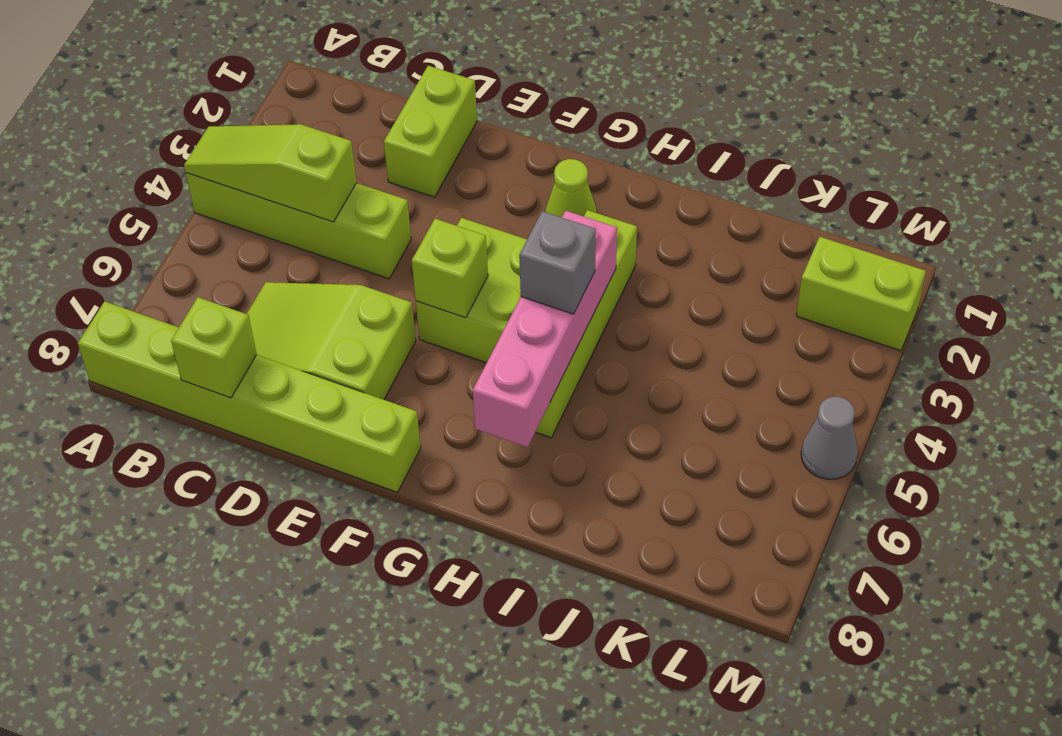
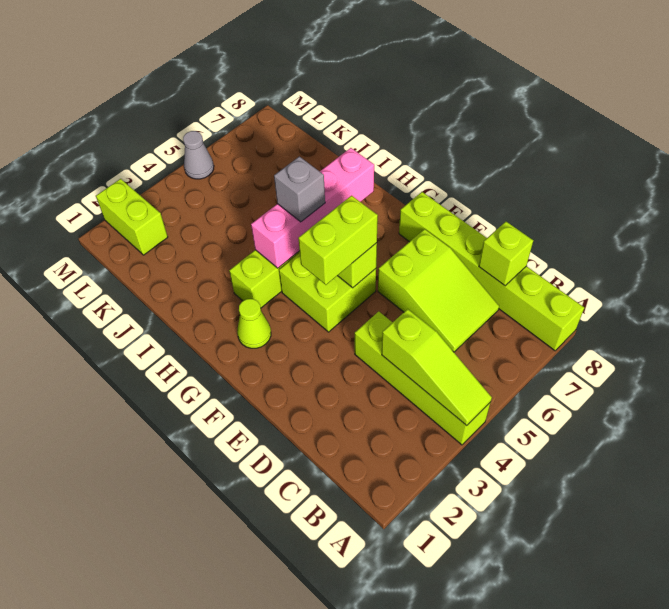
lime brick D1:D2 level 1 -> lime brick F4:F5 level 3

